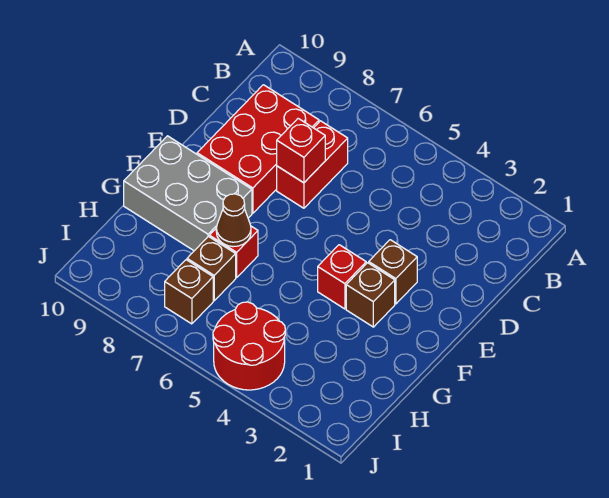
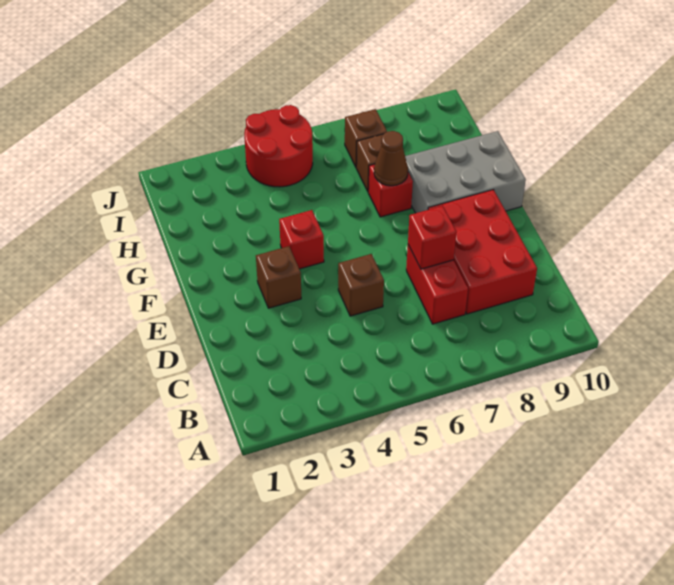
brown brick F3 level 1 -> brown brick D5 level 1

